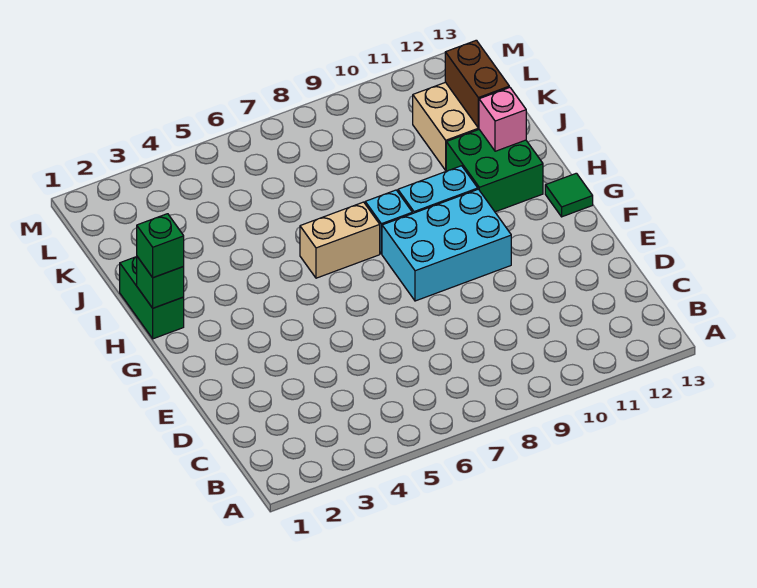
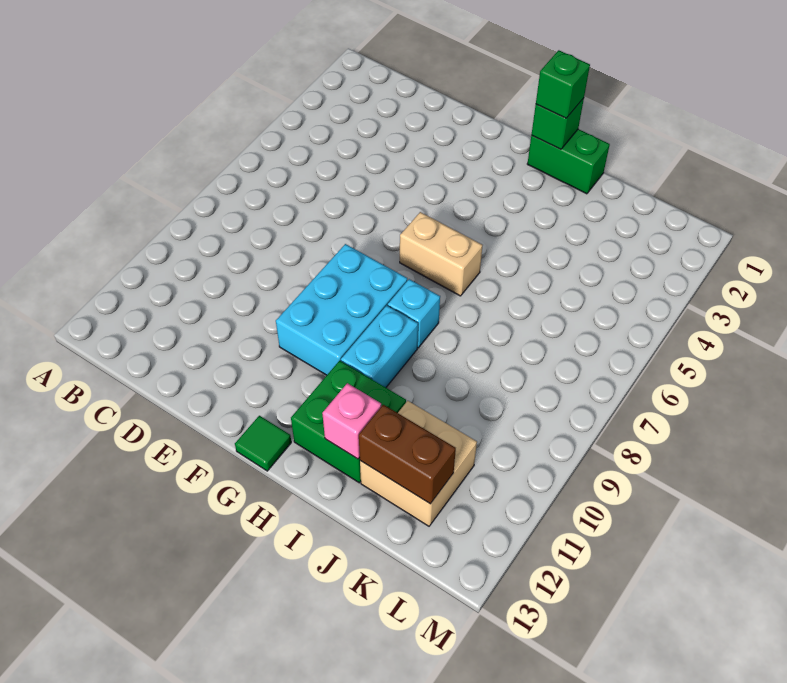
tan brick H6:H7 level 1 -> tan brick G6:H6 level 1

